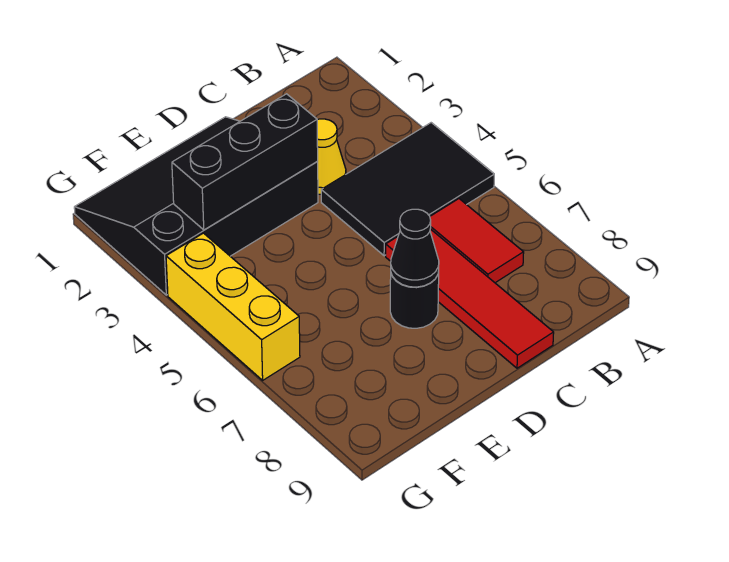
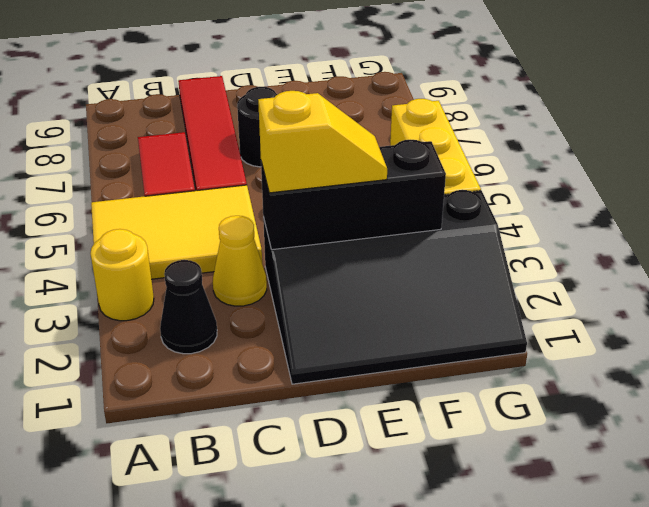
none -> yellow round brick A3 level 1
black tile A4:C5 level 1 -> yellow tile A4:C5 level 1
none -> yellow slope D3:E3 level 3 top D
black cone D7 level 2 -> black cone B2 level 1

